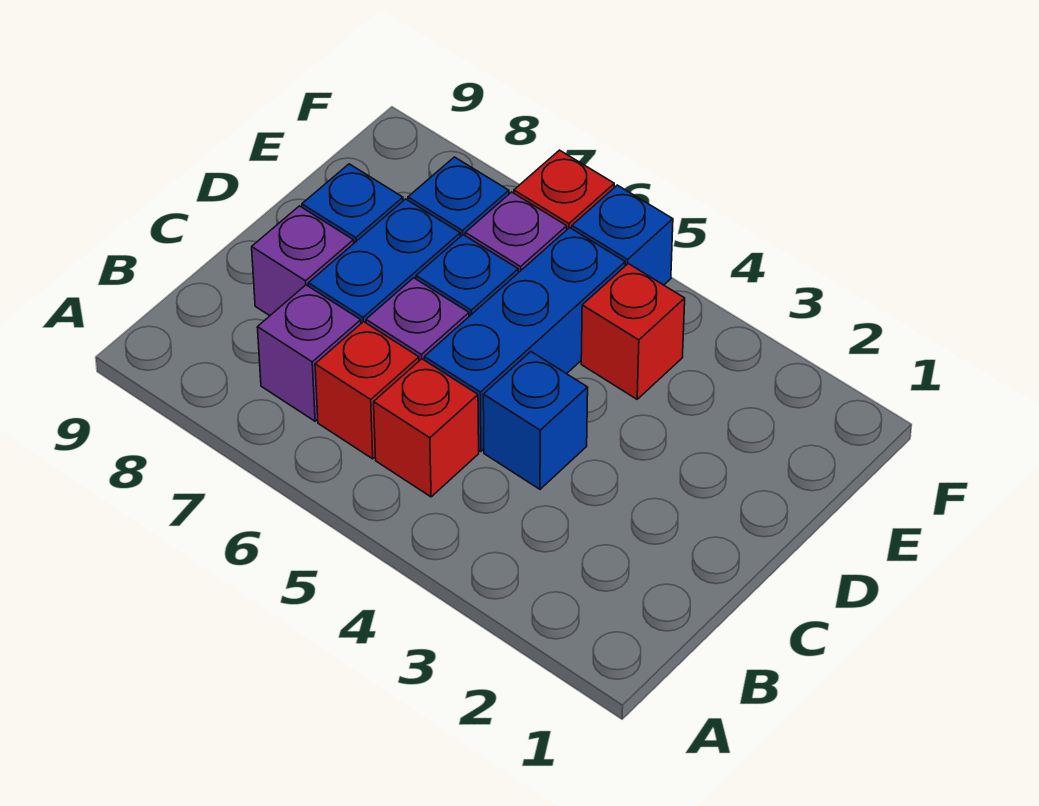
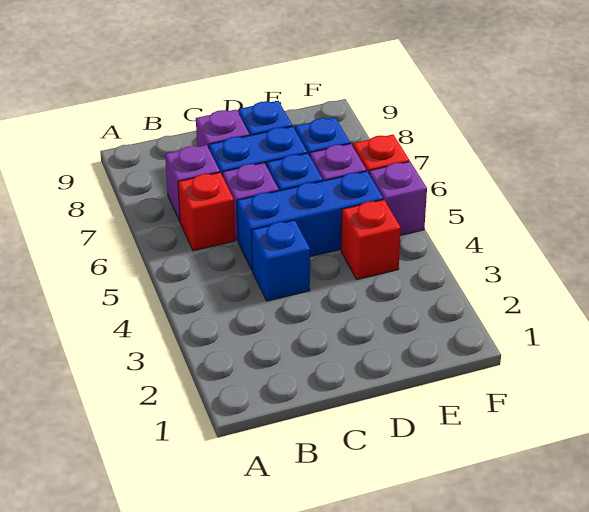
red brick B5 level 1 -> none
blue brick F5 level 1 -> purple brick F5 level 1

